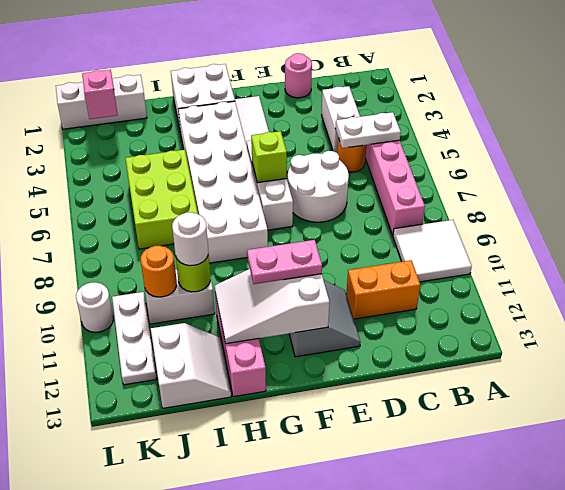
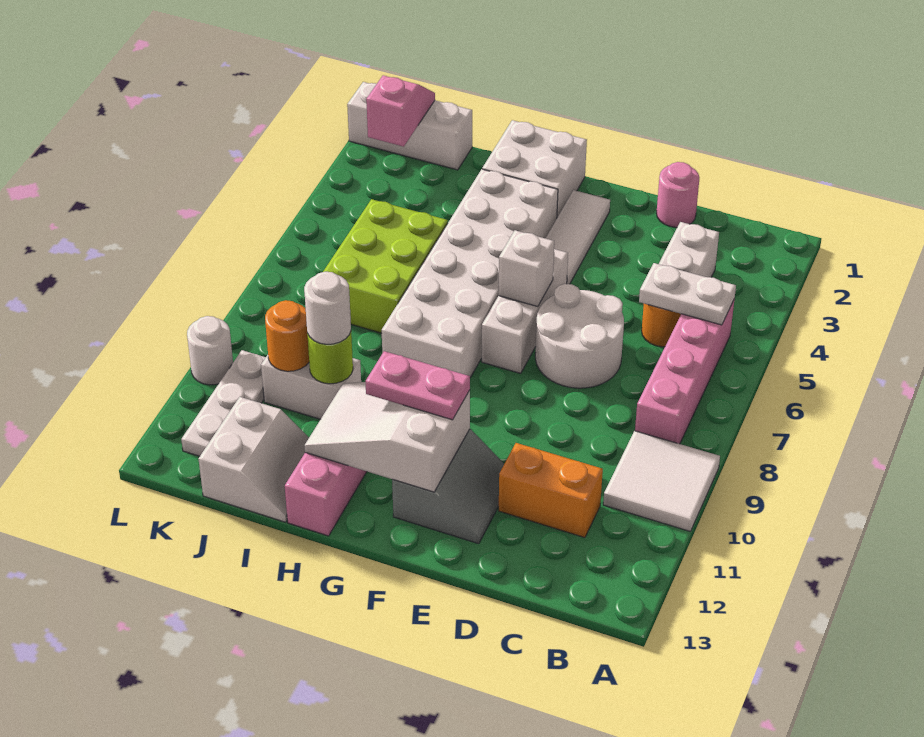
lime brick F6 level 2 -> white brick F6 level 2

